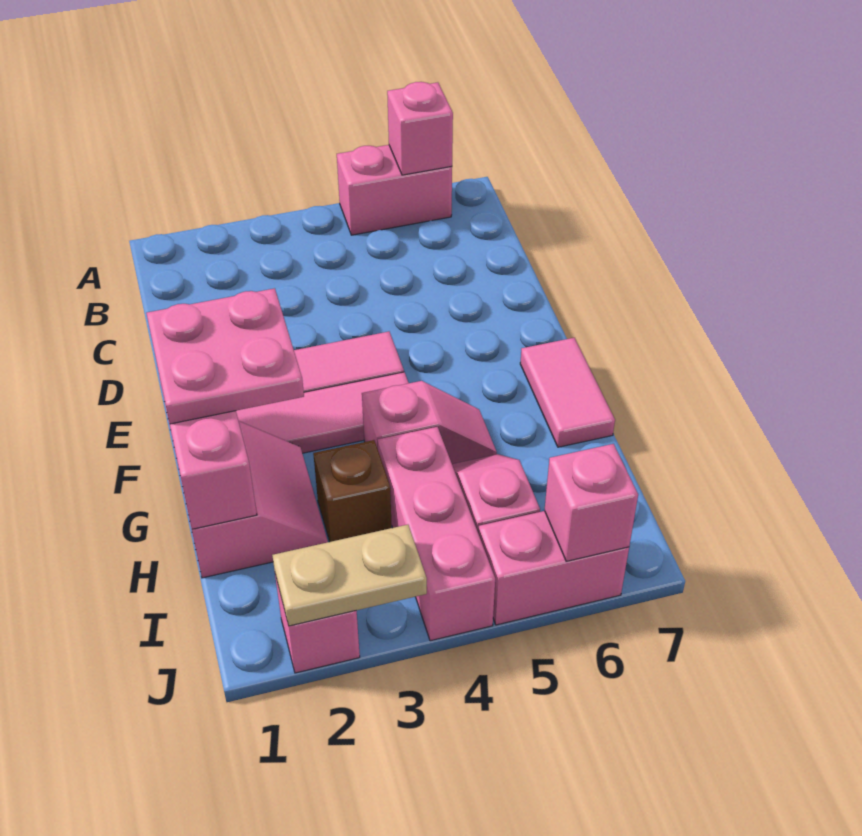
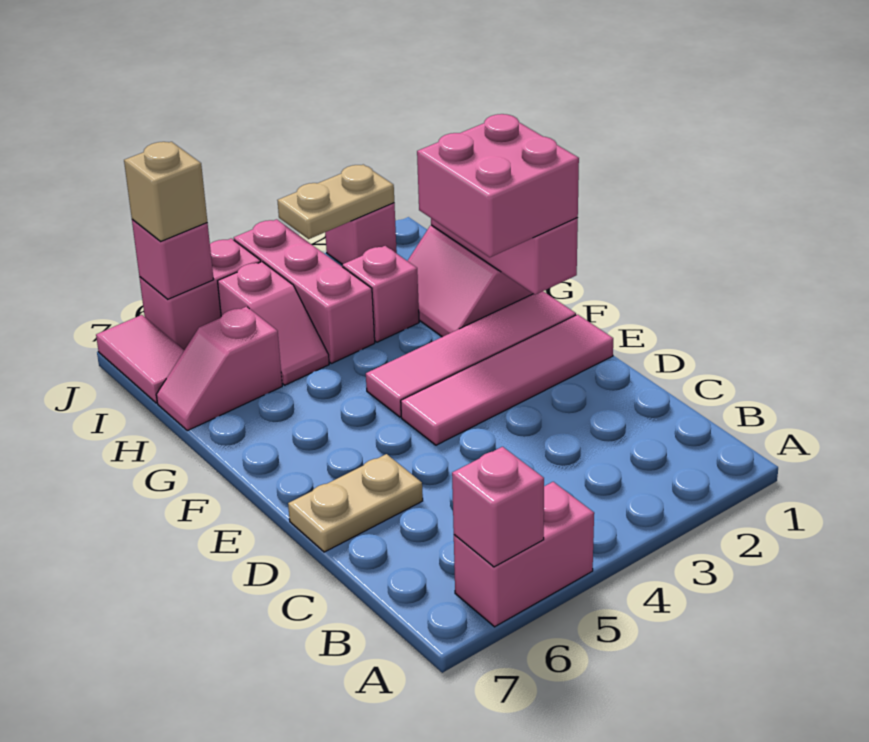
none -> tan plate D6:D7 level 1
pink plate F1:G2 level 3 -> pink brick F1:G2 level 3
pink tile F7:G7 level 1 -> pink tile I7:J7 level 1
pink slope G4:G5 level 1 top 4 -> pink slope H6:H7 level 1 top 6
brown brick H3 level 1 -> pink brick H3 level 1
none -> tan brick J6 level 3

